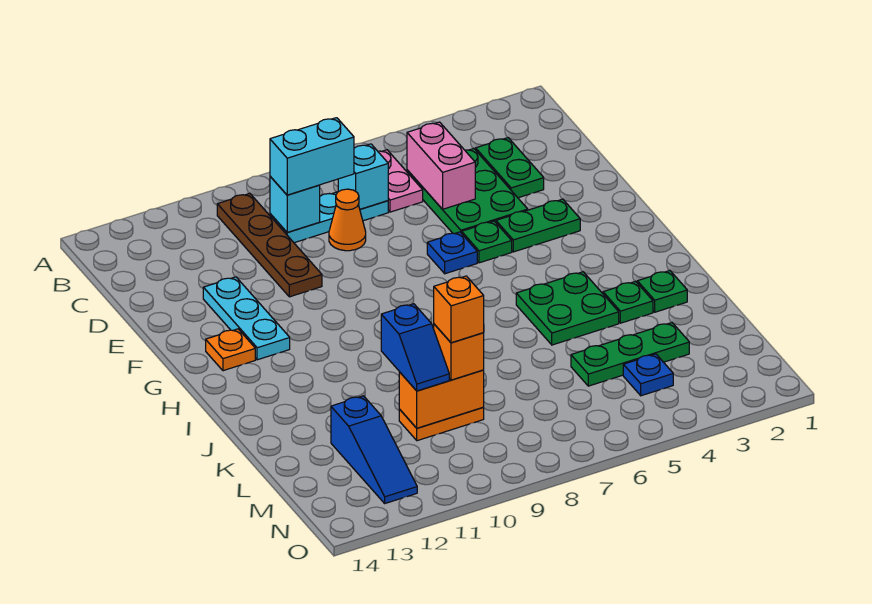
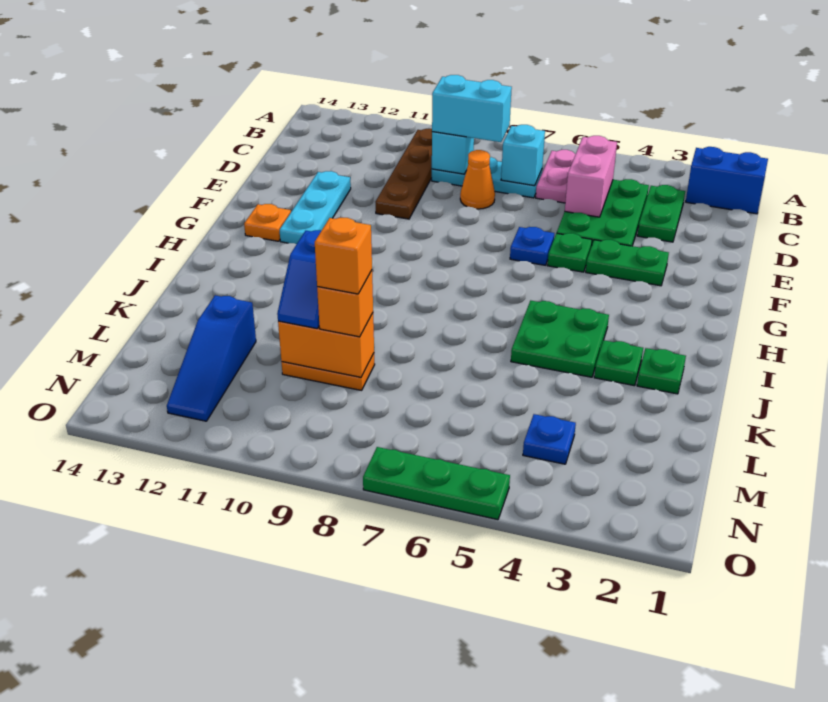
none -> blue brick B1:B2 level 1
green plate L3:L5 level 1 -> green plate O5:O7 level 1

